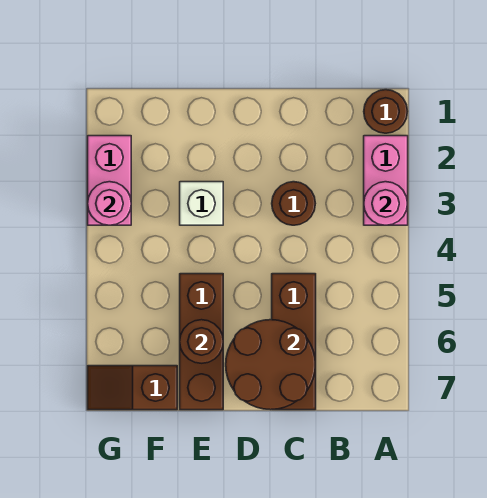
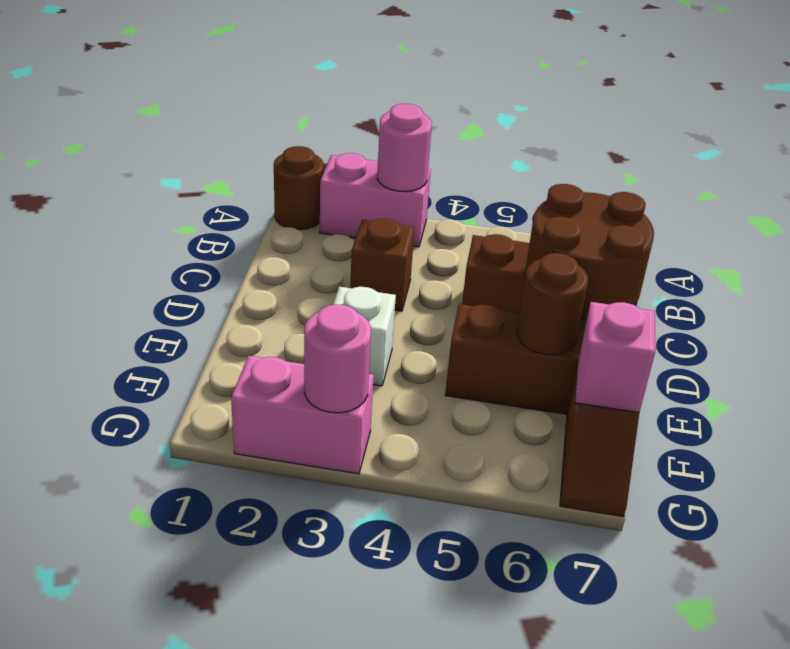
brown round brick C3 level 1 -> brown brick C3 level 1
none -> pink brick F7 level 2

